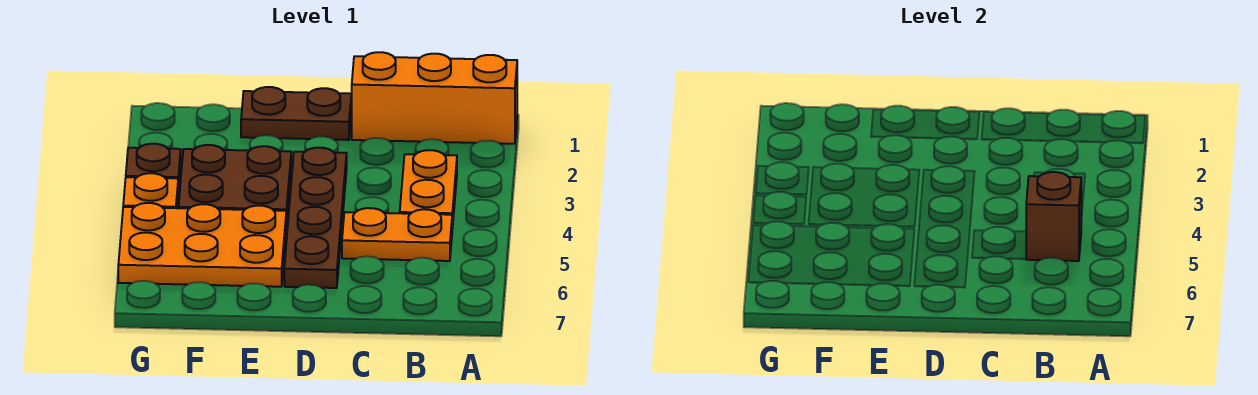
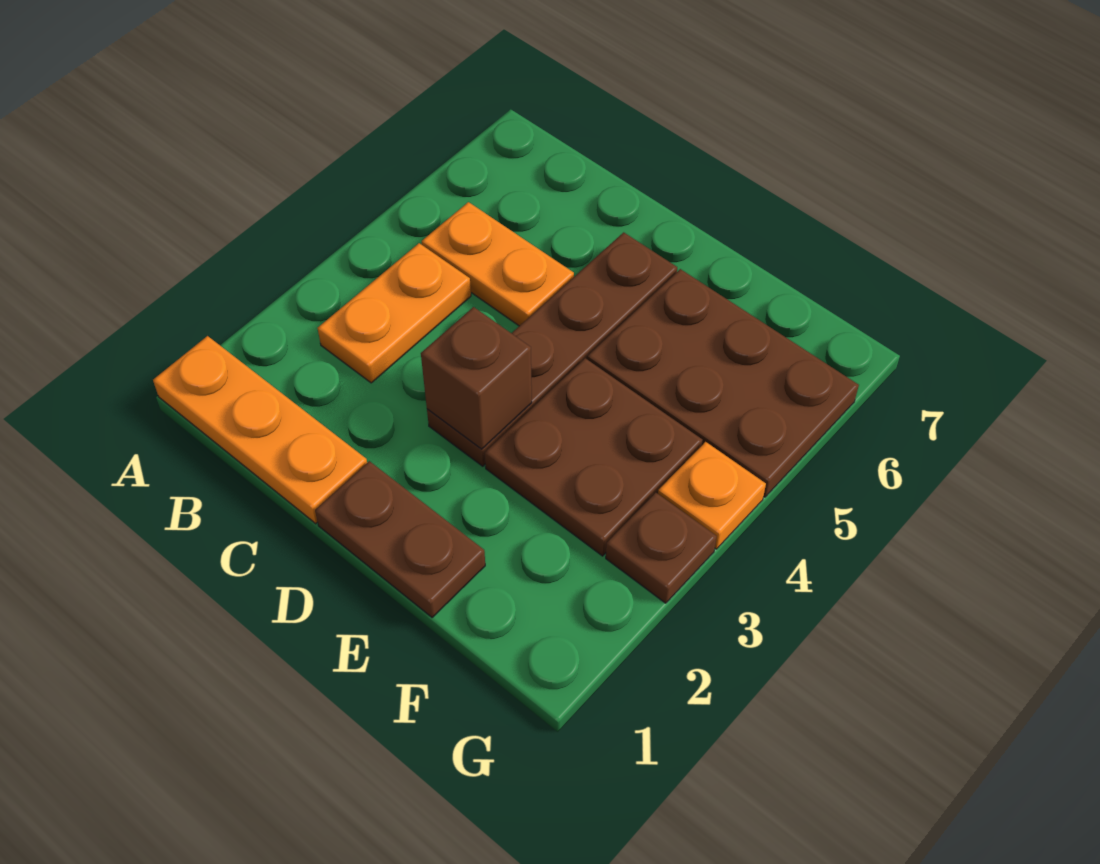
orange brick A1:C1 level 1 -> orange plate A1:C1 level 1
brown brick B5 level 2 -> brown brick D3 level 2
orange plate E5:G6 level 1 -> brown plate E5:G6 level 1

